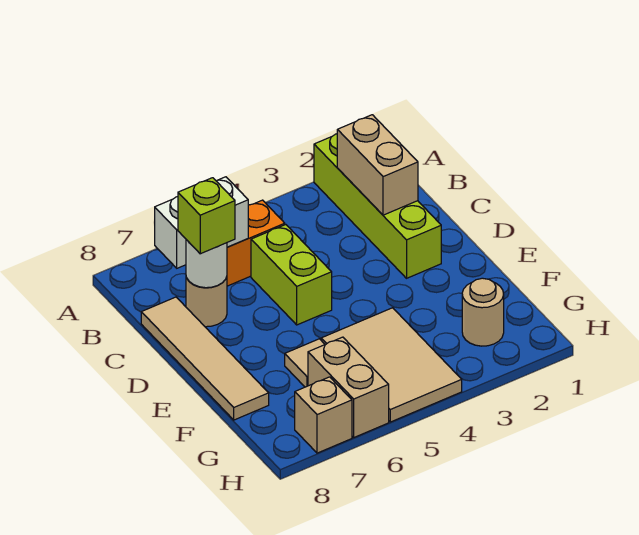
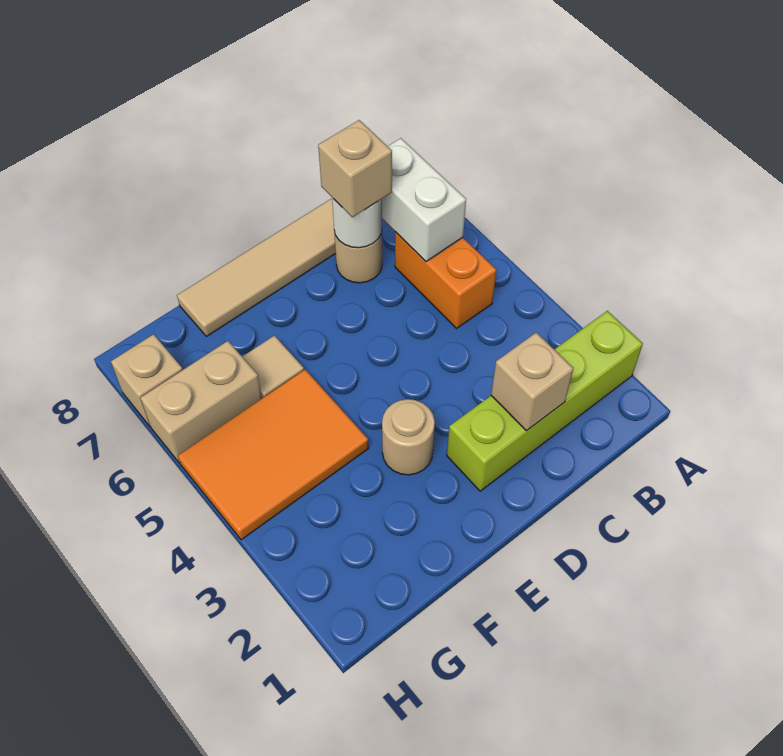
tan brick B2:C2 level 2 -> tan brick C2 level 2
lime brick C5:D5 level 1 -> none
lime brick C7 level 3 -> tan brick C7 level 3
tan tile F4:H5 level 1 -> orange tile F4:H5 level 1
tan round brick G2 level 1 -> tan round brick E3 level 1

